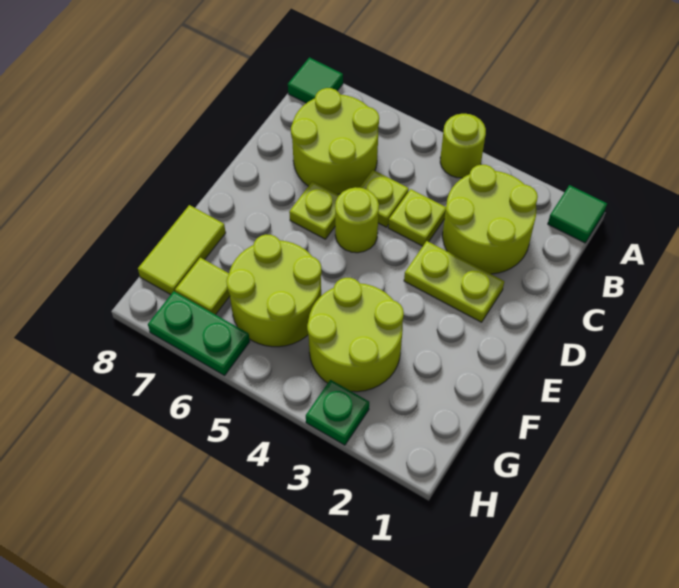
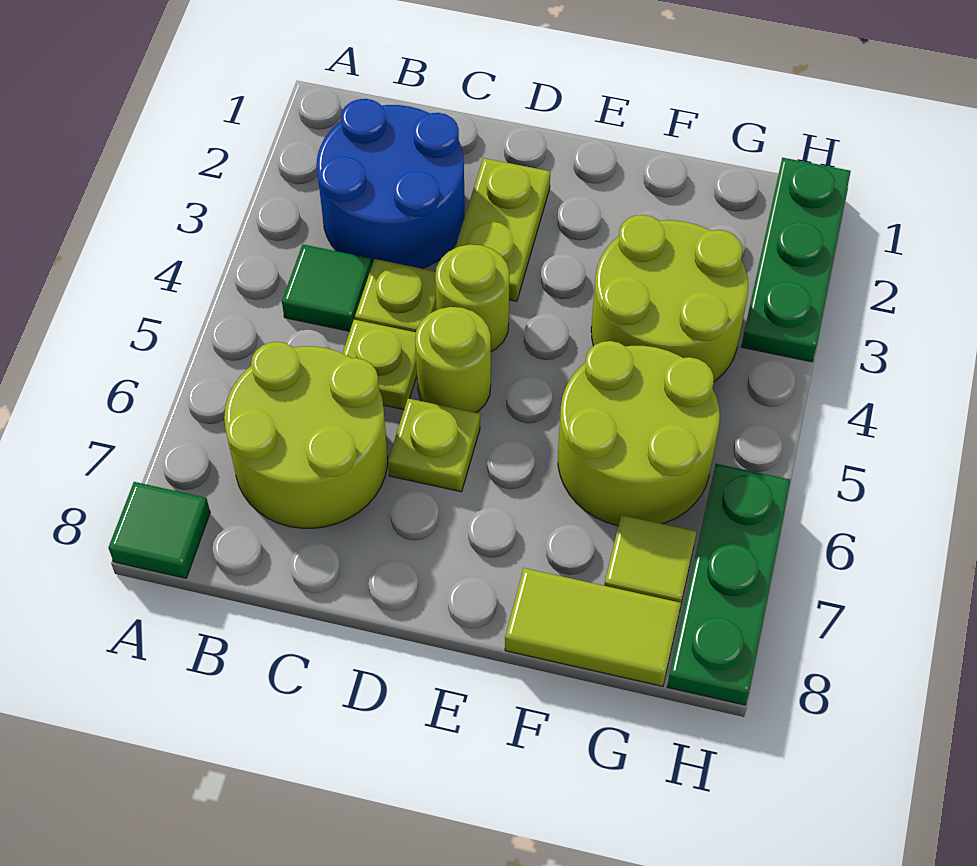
green tile A1 level 1 -> green tile B4 level 1
lime round brick A4 level 1 -> lime round brick D4 level 1
lime round brick B2:C3 level 1 -> blue round brick B2:C3 level 1
green plate H3 level 1 -> green plate H1:H3 level 1
green plate H6:H7 level 1 -> green plate H6:H8 level 1

